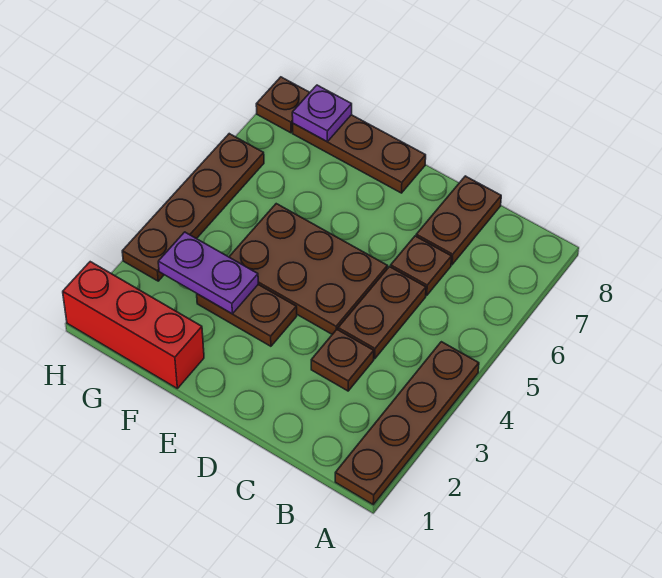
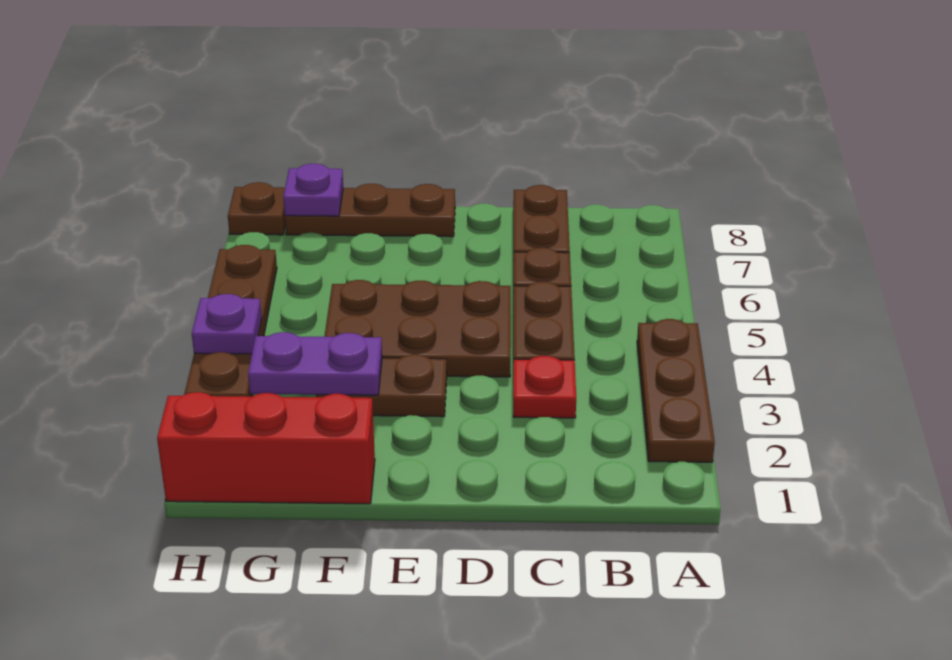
brown plate A1:A4 level 1 -> brown plate A2:A4 level 1
brown plate C3 level 1 -> red plate C3 level 1
none -> purple plate H4 level 2

